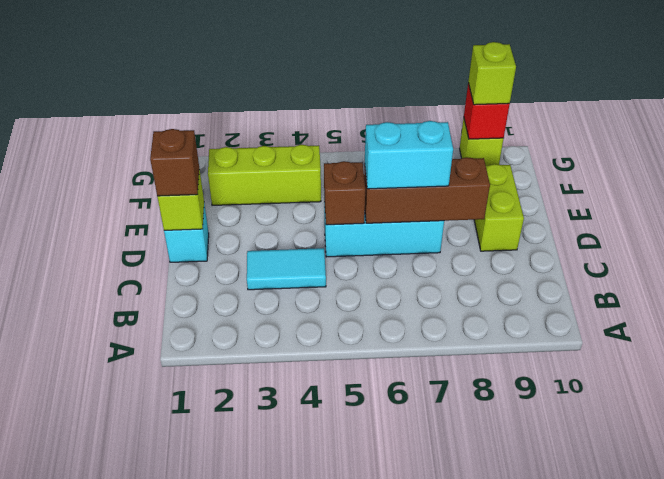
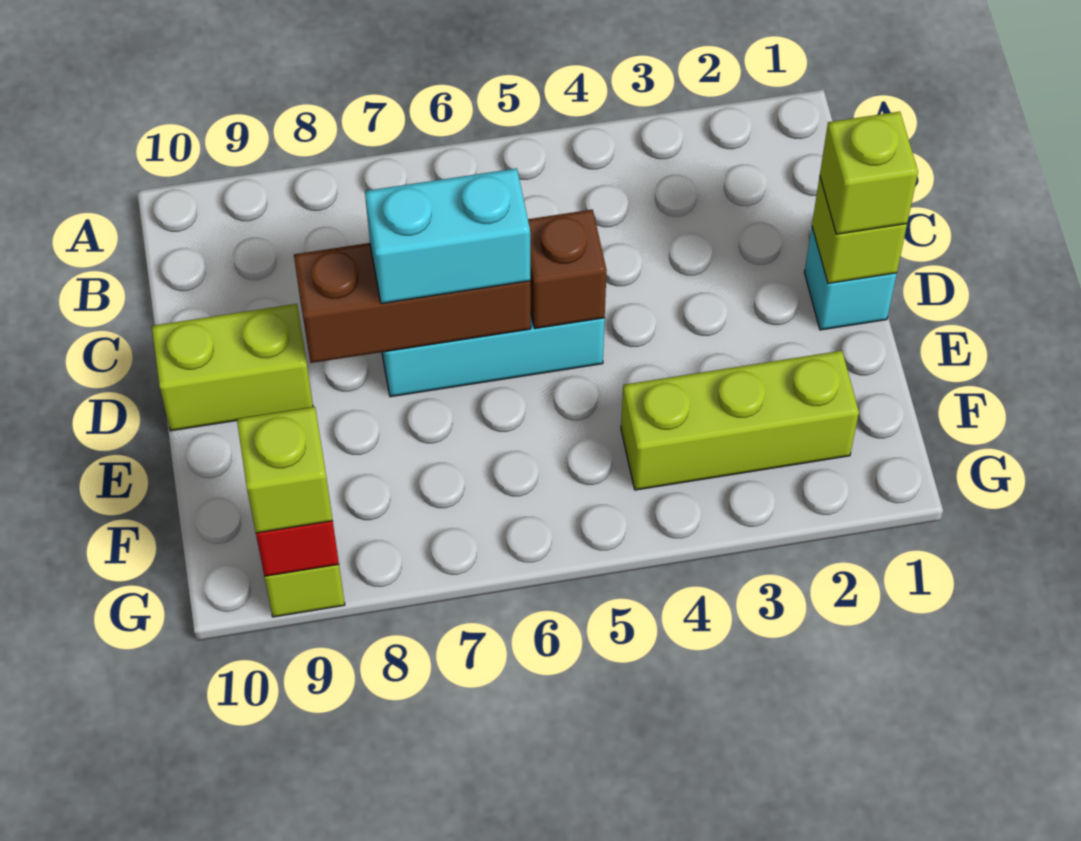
cyan tile C3:C4 level 1 -> none
brown brick D1 level 3 -> lime brick D1 level 3
lime brick D9:E9 level 1 -> lime brick D9:D10 level 1

